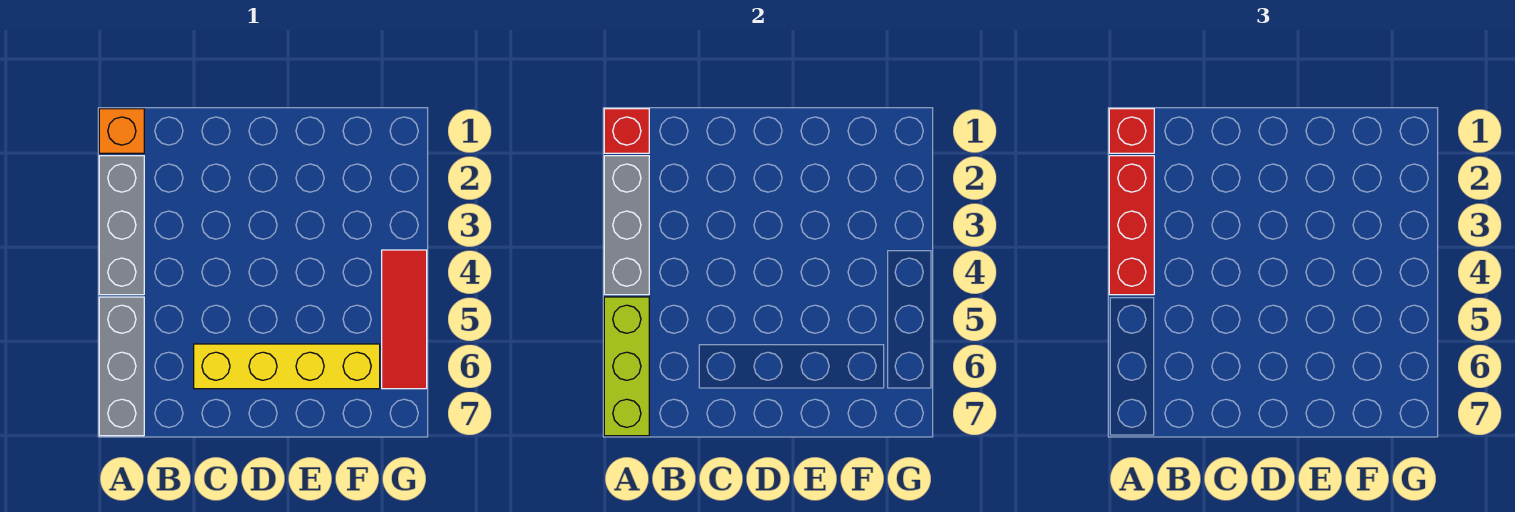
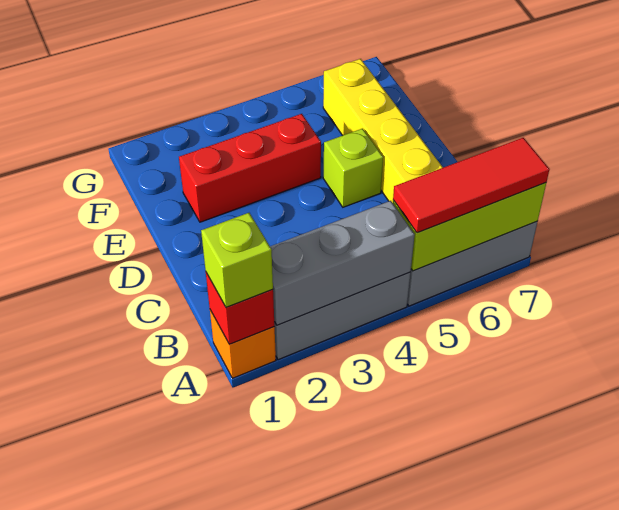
red brick A1 level 3 -> lime brick A1 level 3
red brick A2:A4 level 3 -> red brick E2:E4 level 1
none -> lime brick D5 level 1
red tile G4:G6 level 1 -> red tile A5:A7 level 3

